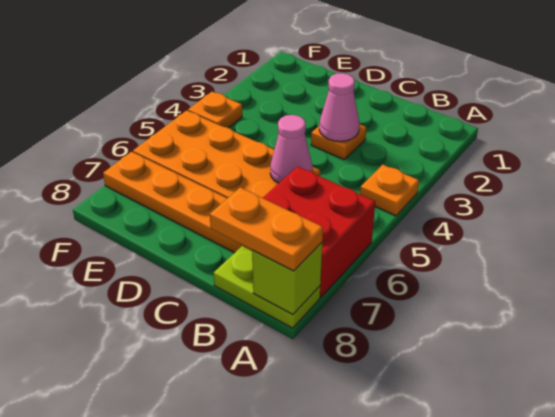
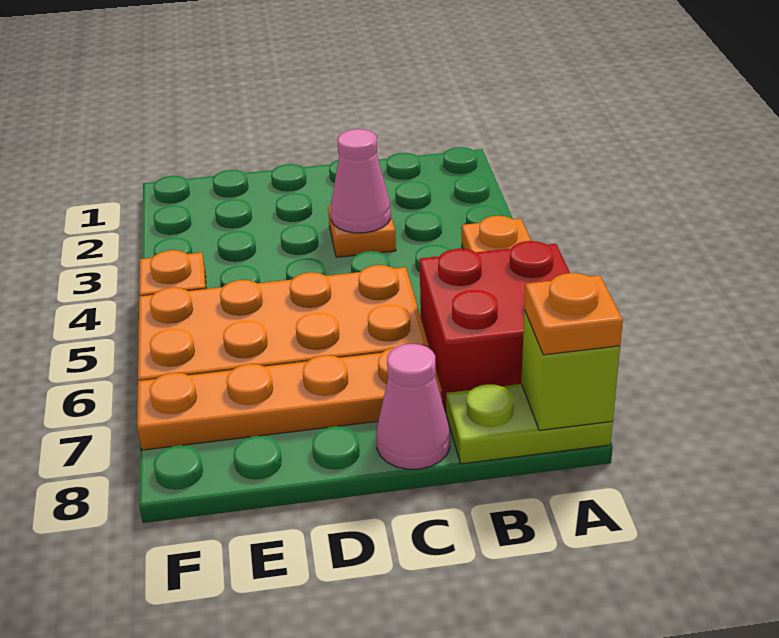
orange plate A8:B8 level 3 -> orange plate A8 level 3
pink cone C5 level 2 -> pink cone C8 level 1

